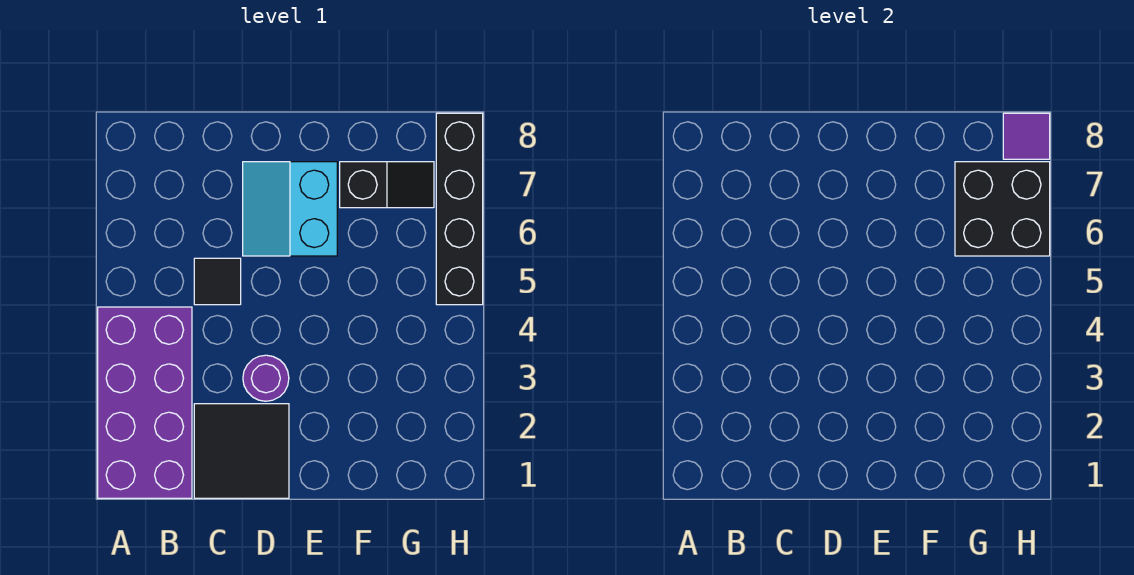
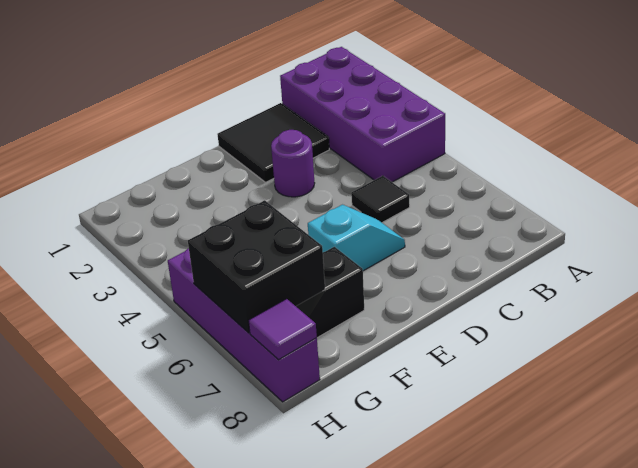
cyan slope D6:E7 level 1 top E -> cyan slope D6:E6 level 1 top E
black brick H5:H8 level 1 -> purple brick H5:H8 level 1

